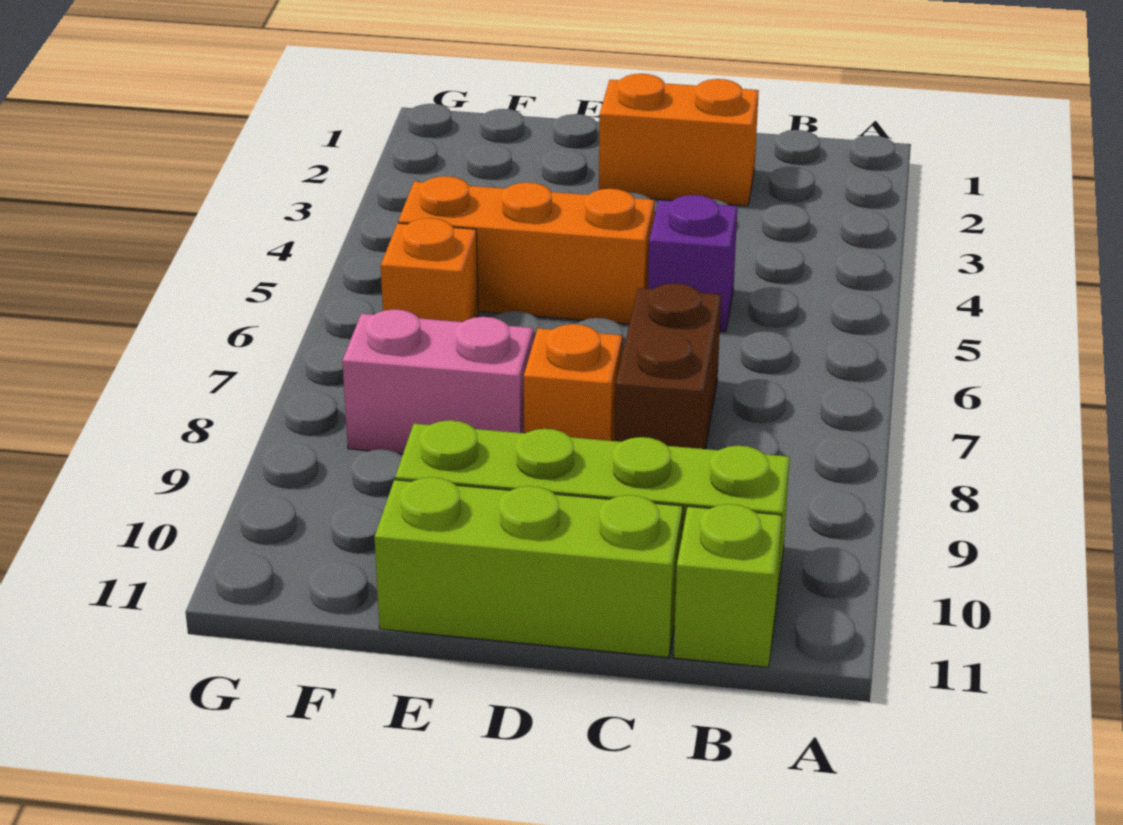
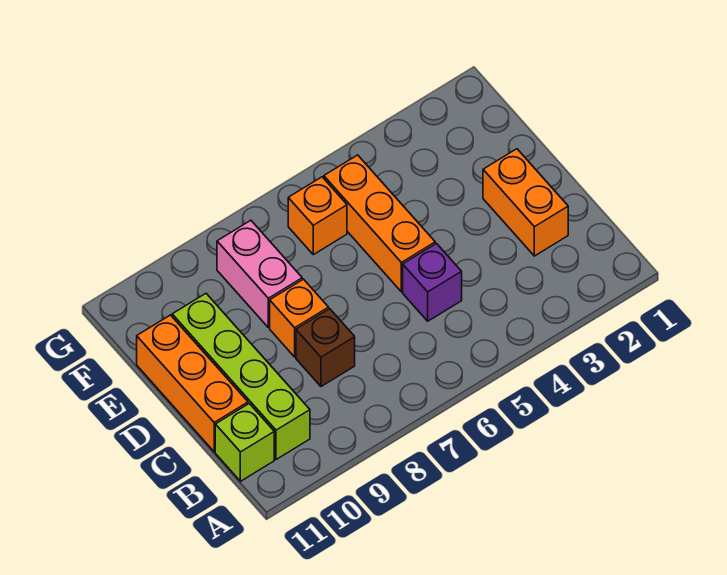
brown brick C7:C8 level 1 -> brown brick C8 level 1
lime brick C11:E11 level 1 -> orange brick C11:E11 level 1

